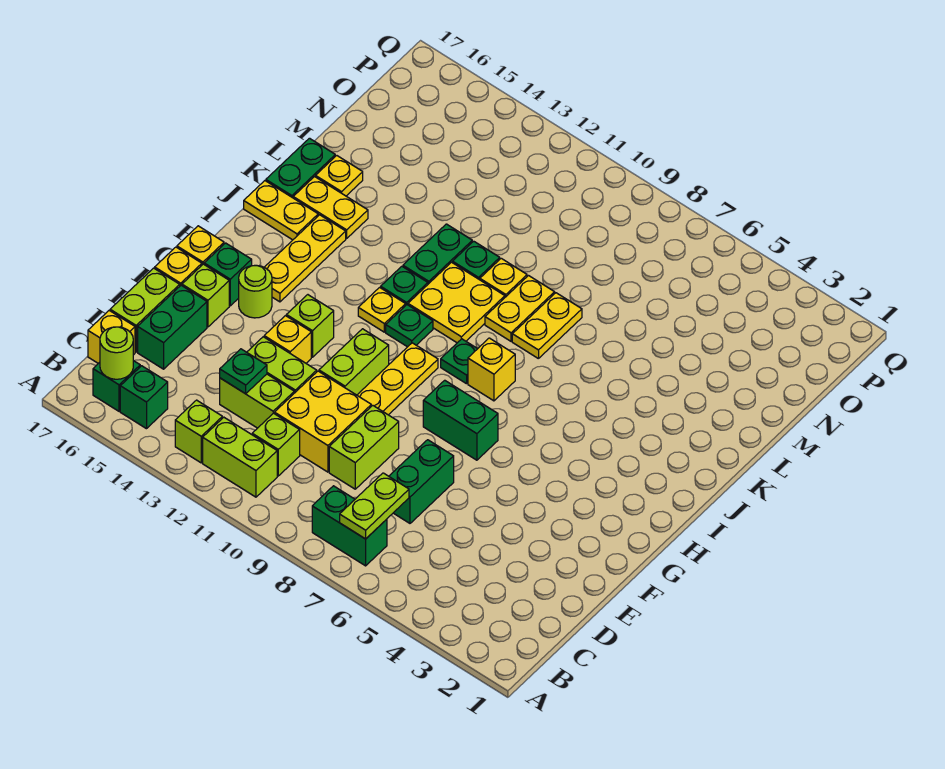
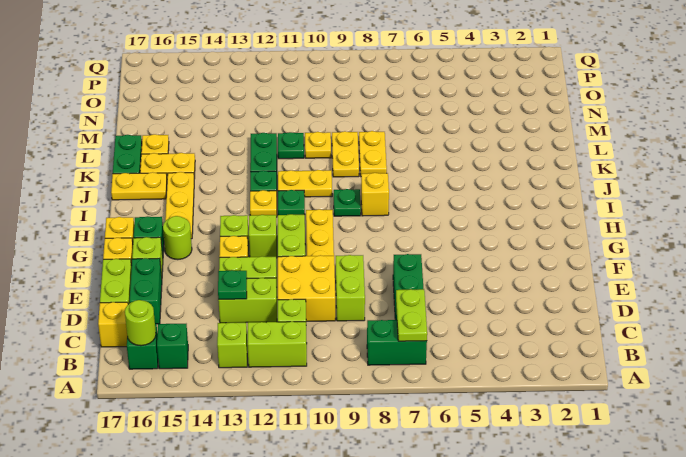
green brick G7:G8 level 1 -> none
none -> lime brick G12 level 1
yellow plate J10:K11 level 1 -> yellow plate J10:J11 level 1

